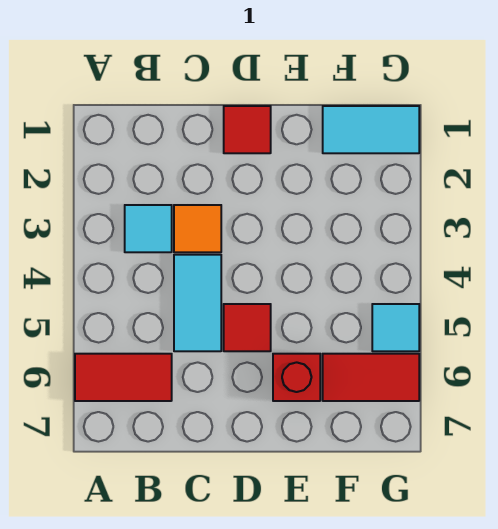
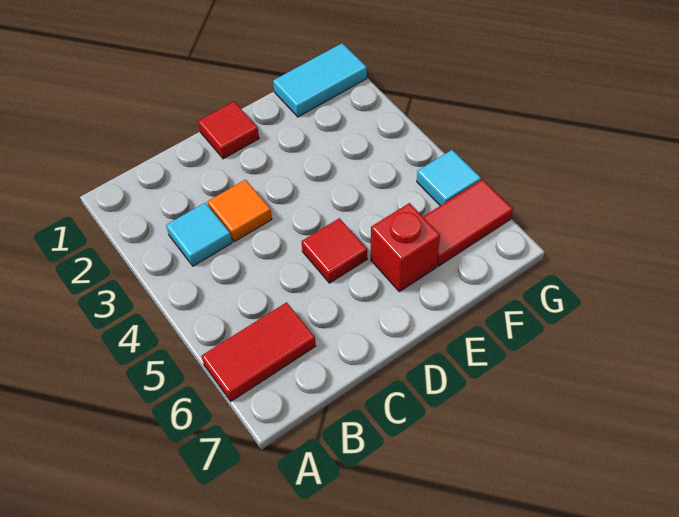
cyan tile C4:C5 level 1 -> none

